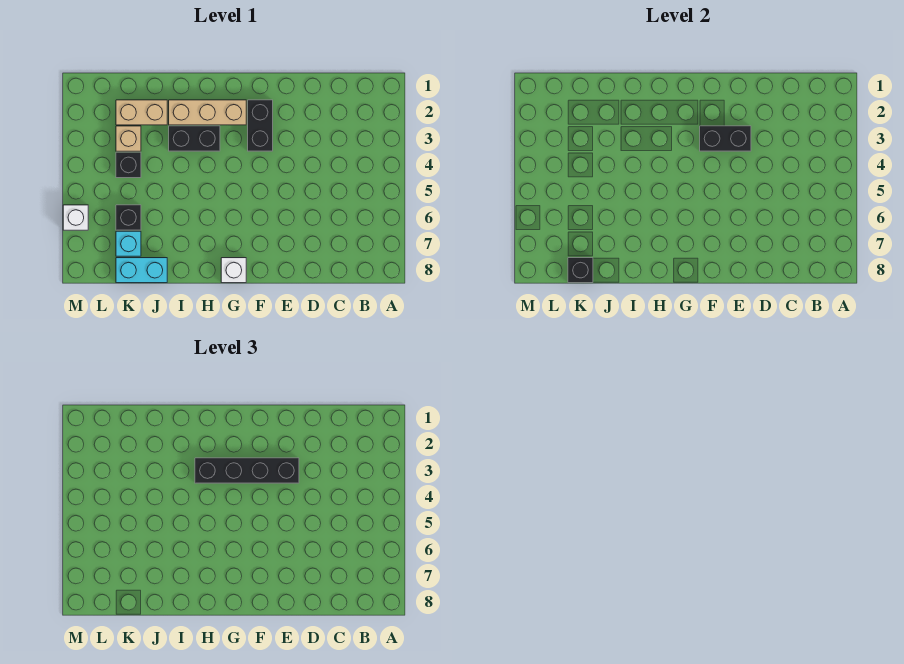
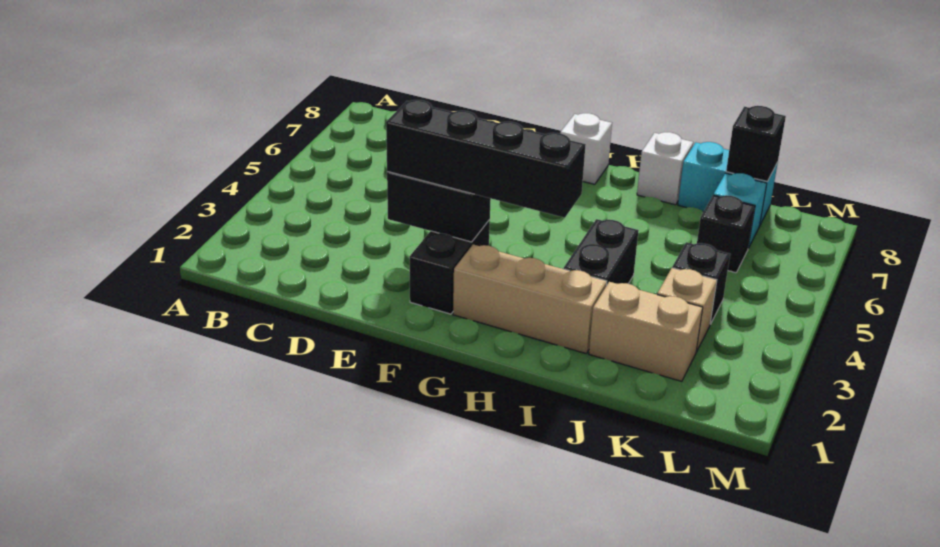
black brick H3:I3 level 1 -> black brick I3:I4 level 1
white brick M6 level 1 -> white brick I8 level 1

